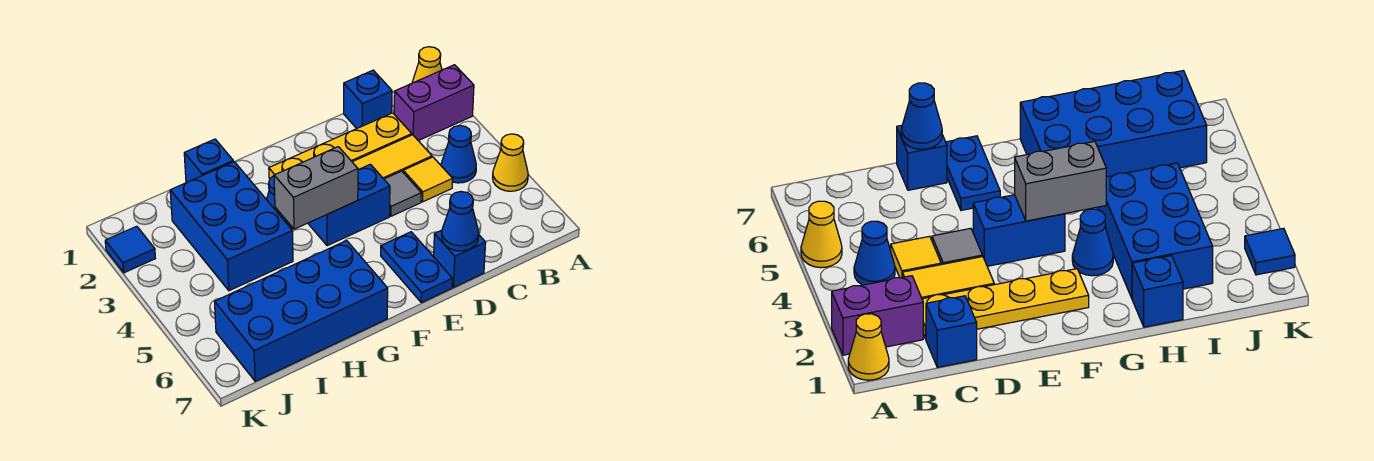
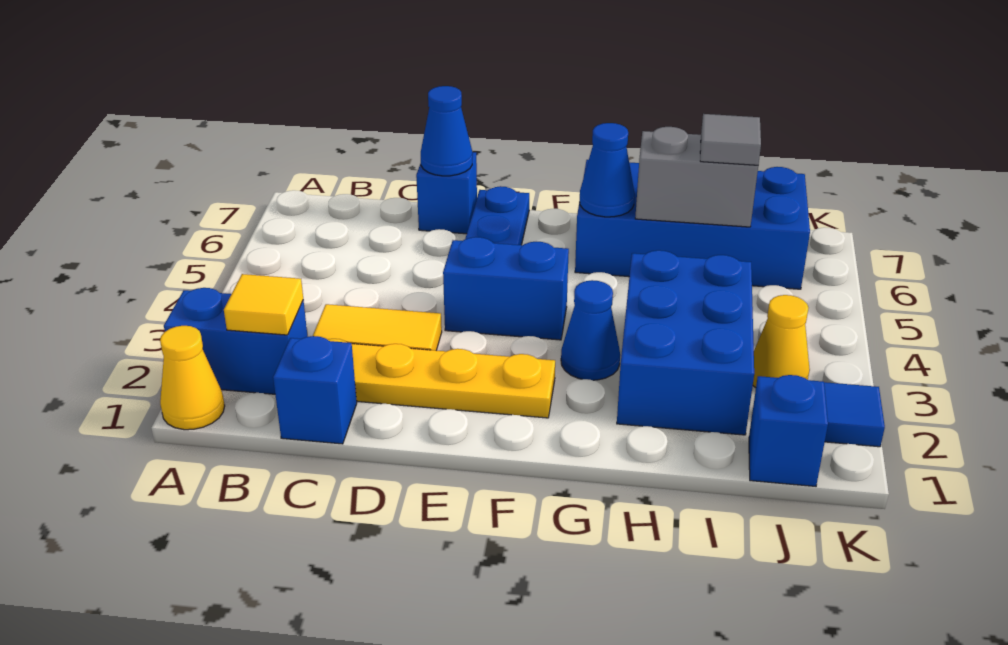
purple brick A2:B2 level 1 -> blue brick A2:B2 level 1
yellow cone A5 level 1 -> yellow cone J3 level 1
blue cone B4 level 1 -> blue cone G6 level 2
yellow tile C4 level 1 -> yellow tile B2 level 2
grey tile D4 level 1 -> grey tile I6 level 3
grey brick F4:G4 level 2 -> grey brick H6:I6 level 2
blue brick H1 level 1 -> blue brick J1 level 1

